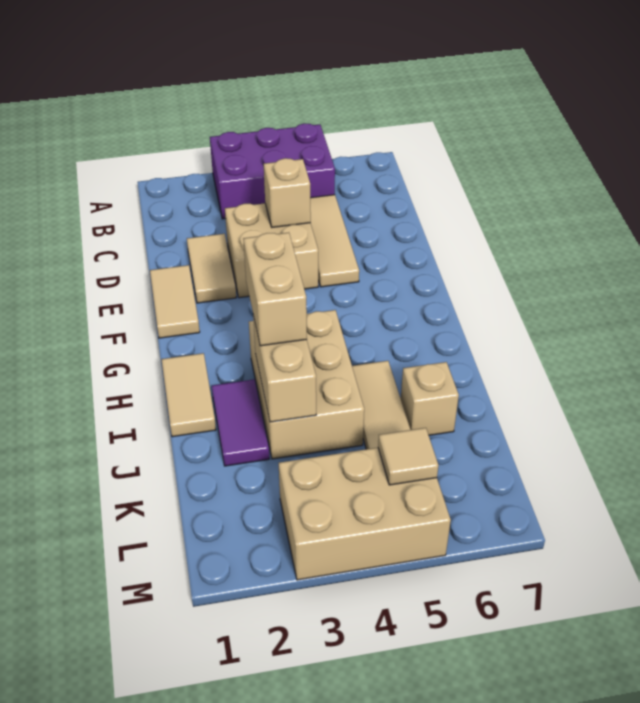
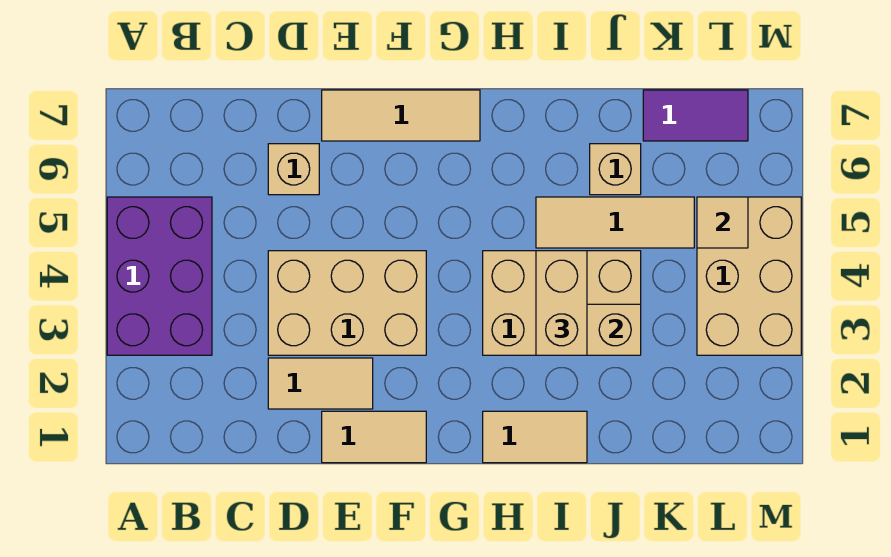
tan tile C5:E5 level 1 -> tan tile E7:G7 level 1
tan brick D3:E4 level 1 -> tan brick D3:F4 level 1
tan brick D4 level 2 -> tan brick D6 level 1
tan brick H3:I3 level 3 -> tan brick I3:I4 level 3
purple tile I2:J2 level 1 -> purple tile K7:L7 level 1

